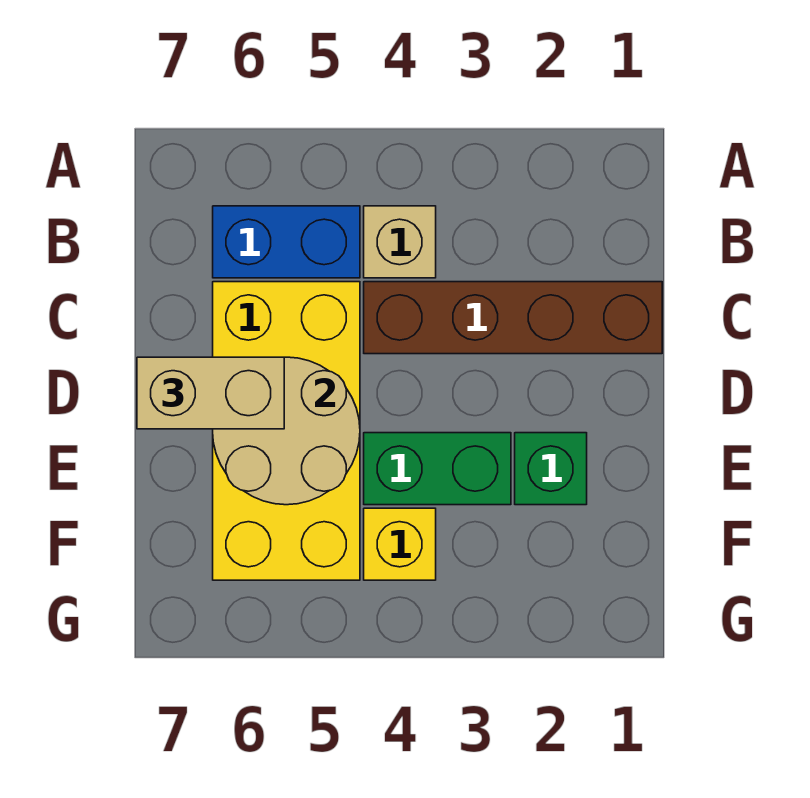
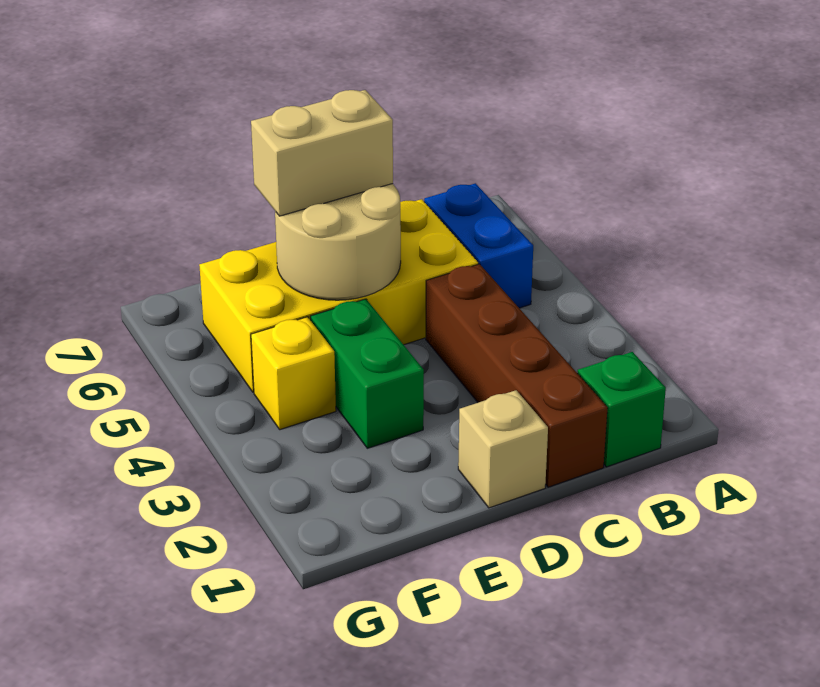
tan brick B4 level 1 -> tan brick D1 level 1
tan brick D6:D7 level 3 -> tan brick D6:E6 level 3
green brick E2 level 1 -> green brick B1 level 1

